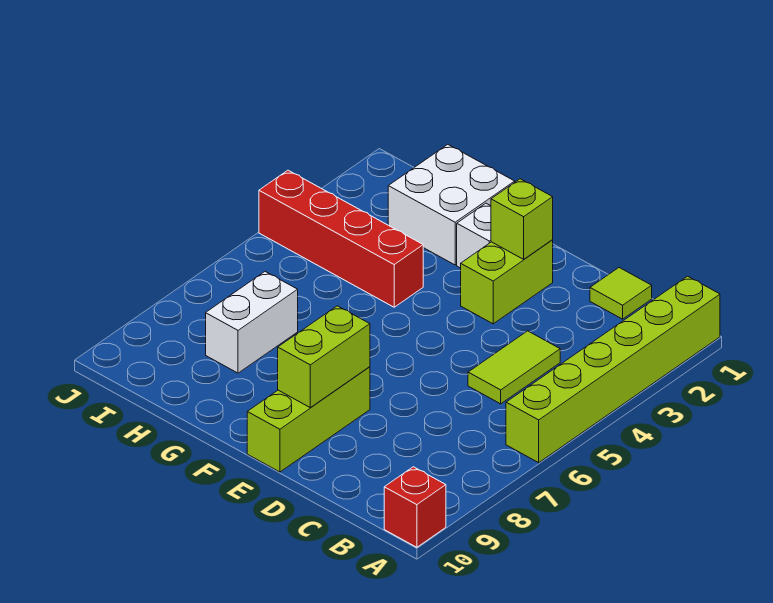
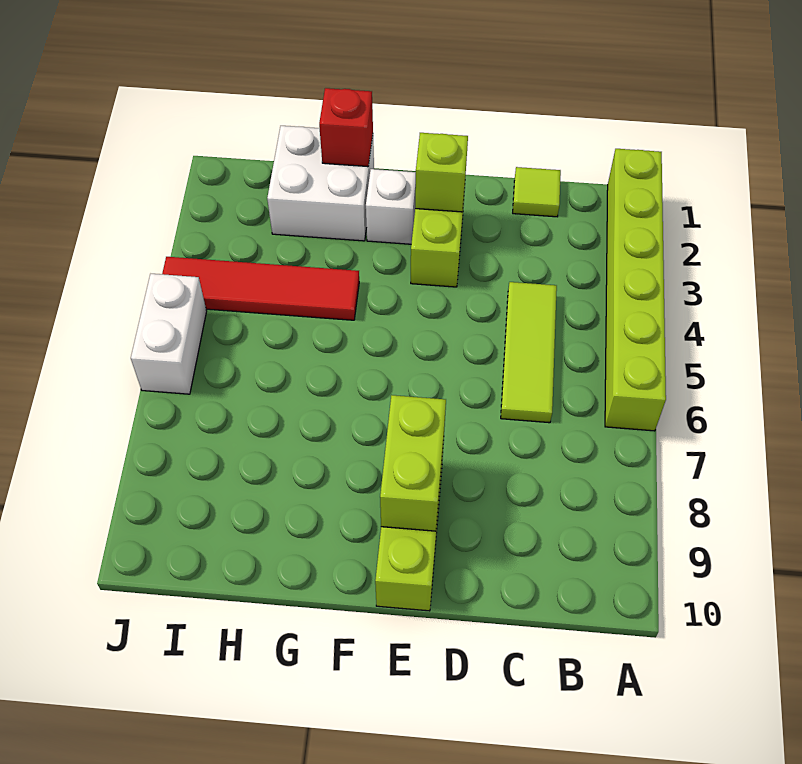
red brick A10 level 1 -> red brick G1 level 2
lime tile C4:C5 level 1 -> lime tile C4:C6 level 1
red brick G4:J4 level 1 -> red tile G4:J4 level 1
white brick H7:H8 level 1 -> white brick J5:J6 level 1

